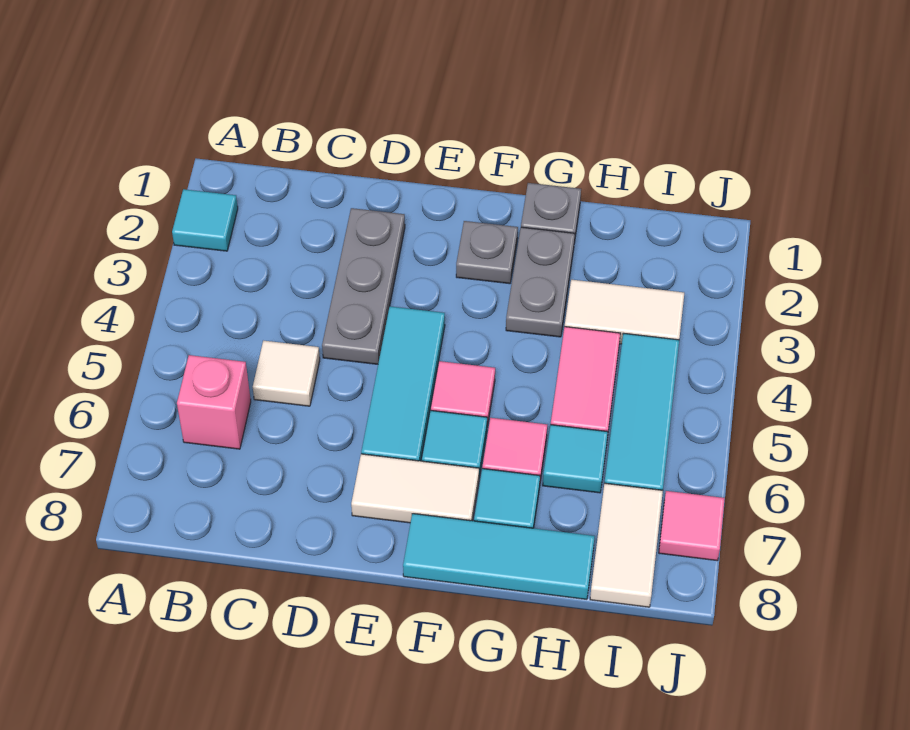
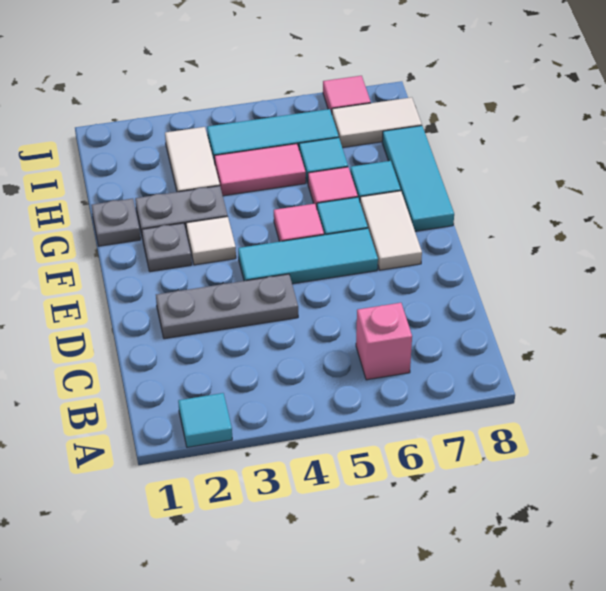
white tile C5 level 1 -> white tile F3 level 1

